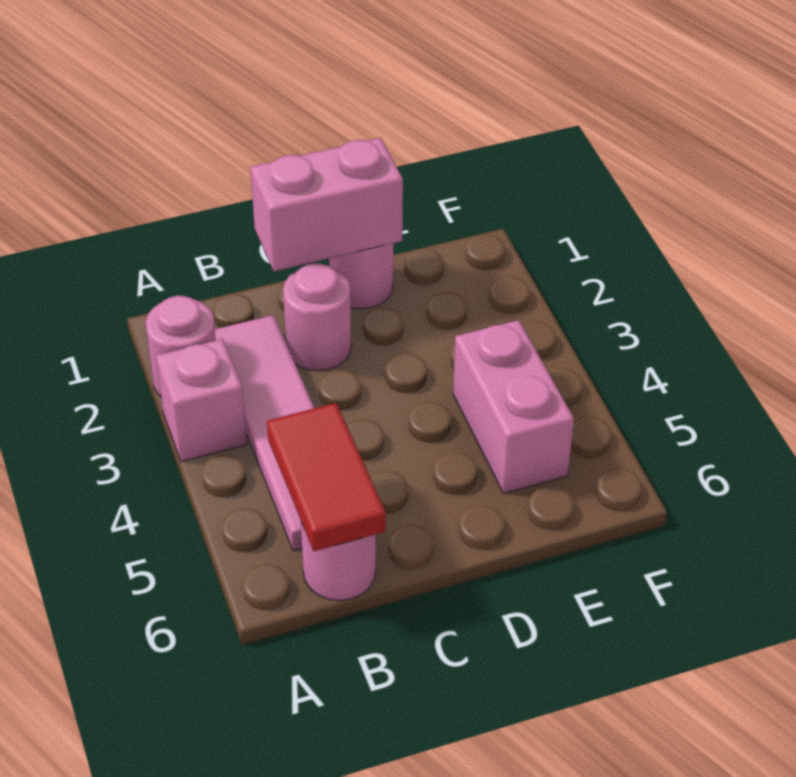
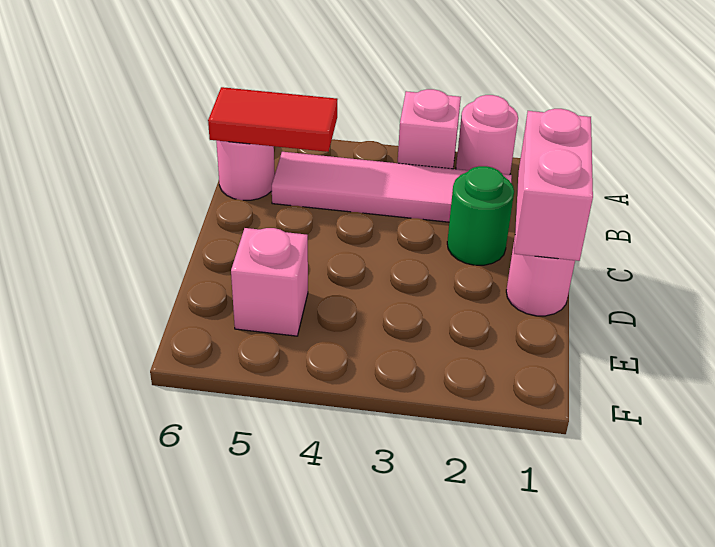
pink round brick C2 level 1 -> green round brick C2 level 1
pink brick E4:E5 level 1 -> pink brick E5 level 1

